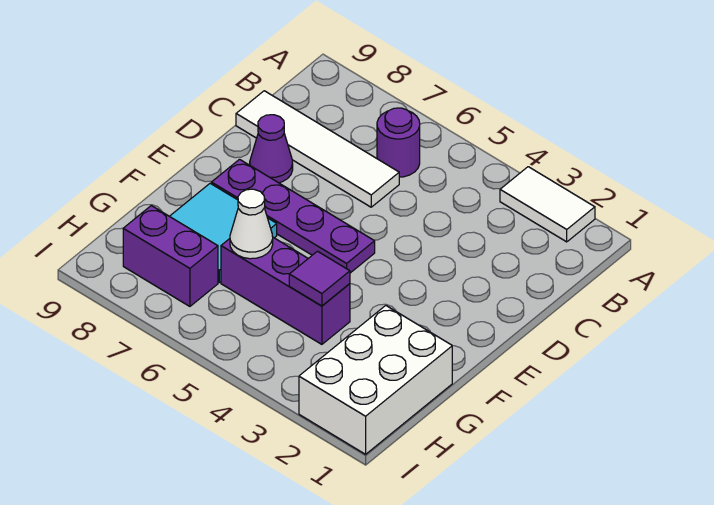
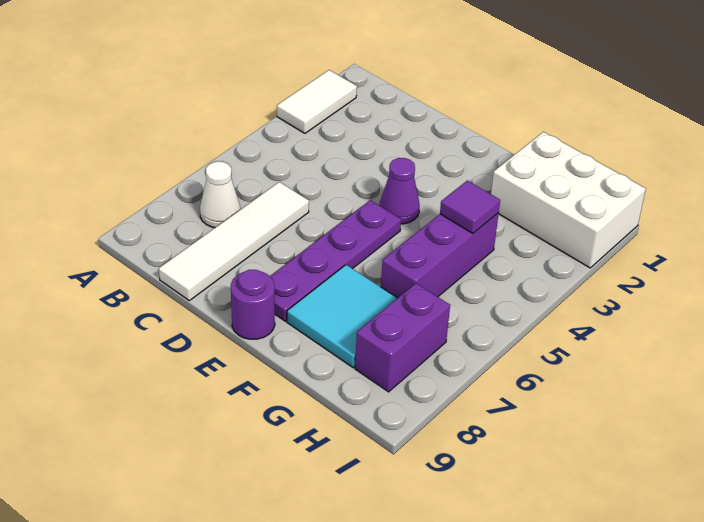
purple round brick B6 level 1 -> purple round brick E9 level 1
purple cone D8 level 1 -> purple cone E4 level 1
white cone G6 level 2 -> white cone B7 level 1

